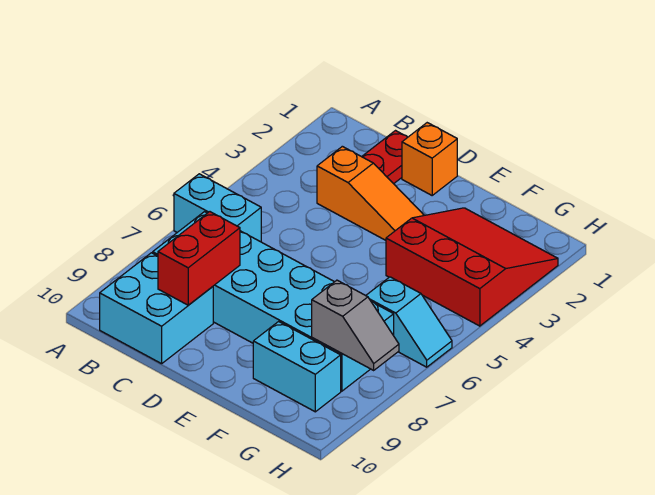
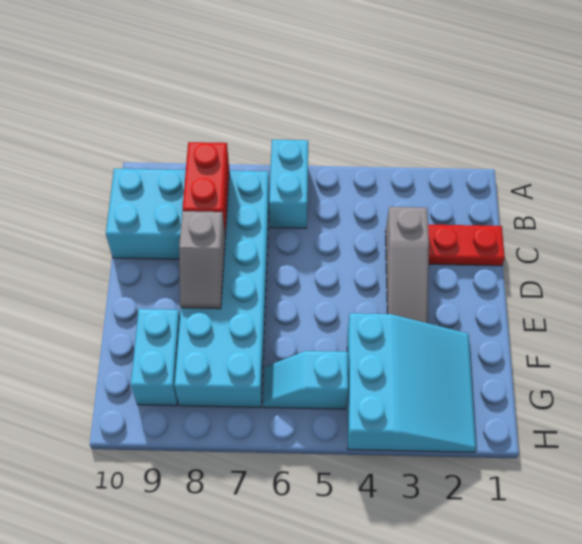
orange slope C3:E3 level 1 top C -> grey slope C3:E3 level 1 top C
red brick C8:C9 level 2 -> red brick B8:C8 level 2
orange brick D1 level 1 -> none
red slope F2:H4 level 1 top 4 -> cyan slope F2:H4 level 1 top 4
cyan slope G6:H6 level 1 top G -> cyan slope G5:G6 level 1 top 5
grey slope G8:H8 level 2 top G -> grey slope D8:E8 level 2 top D

